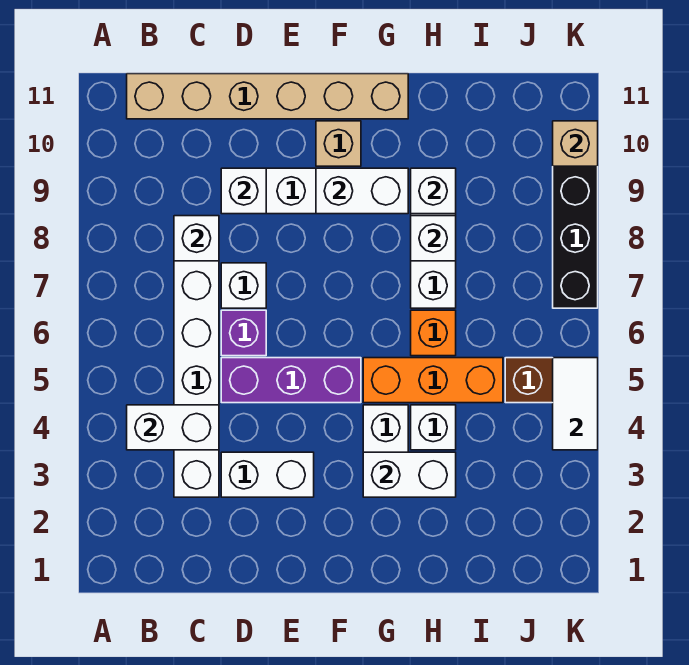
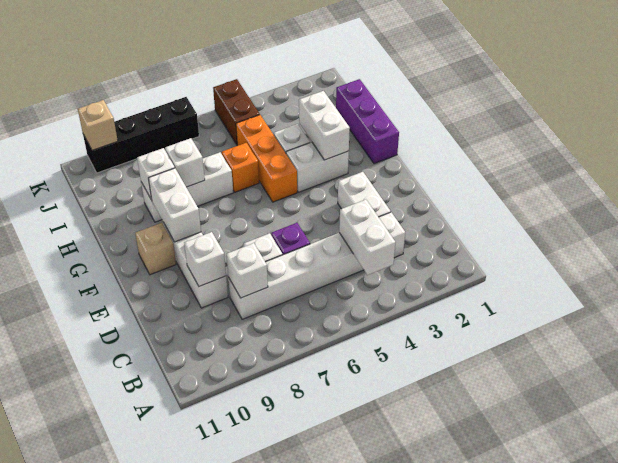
tan brick B11:G11 level 1 -> none
purple brick D5:F5 level 1 -> purple brick G1:I1 level 1
white tile K4:K5 level 2 -> none

